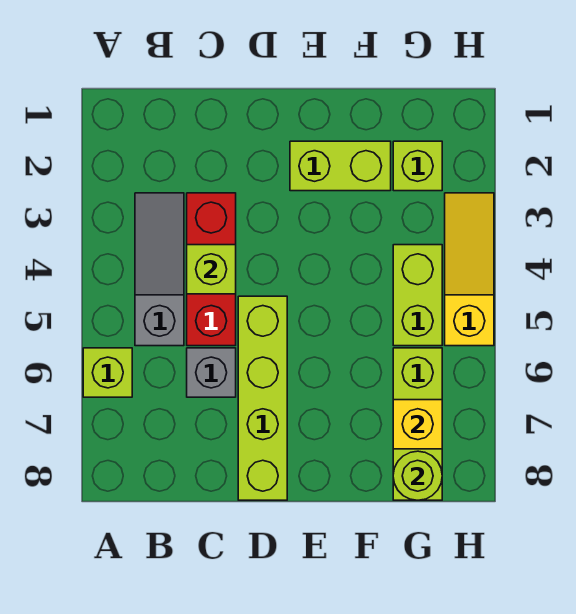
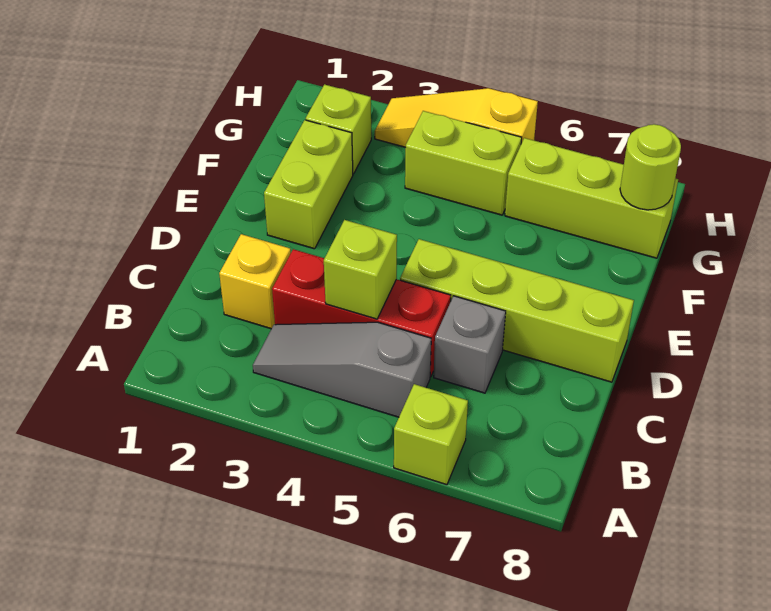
yellow brick G7 level 2 -> yellow brick C2 level 1

